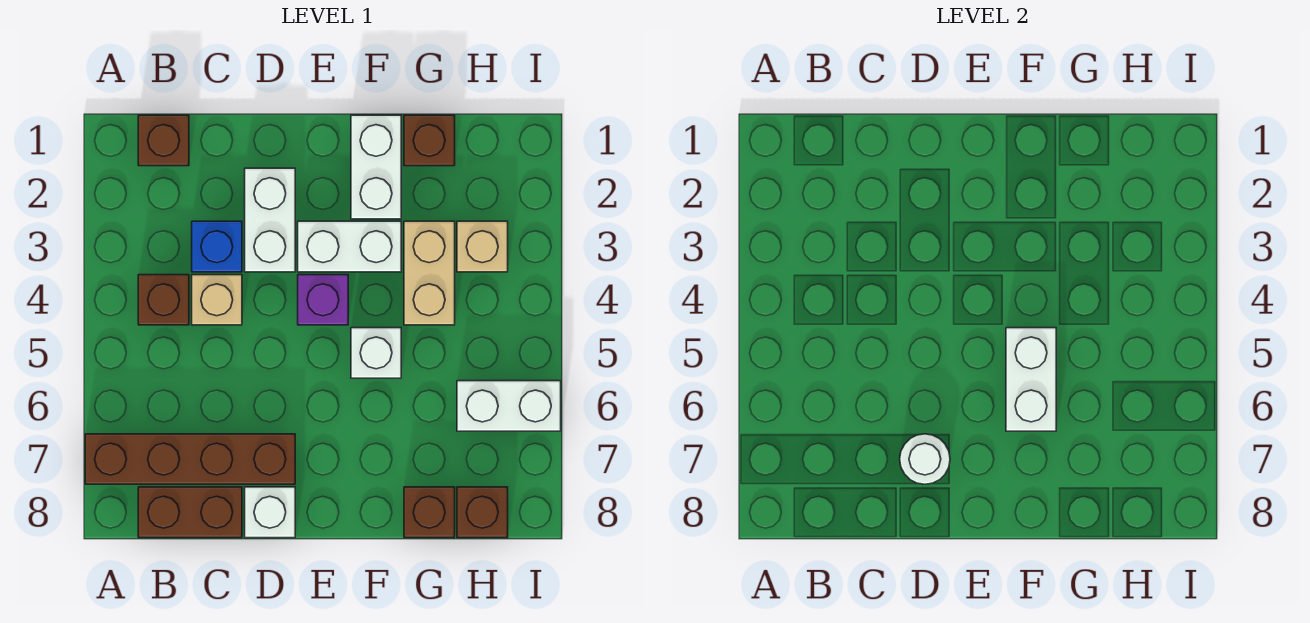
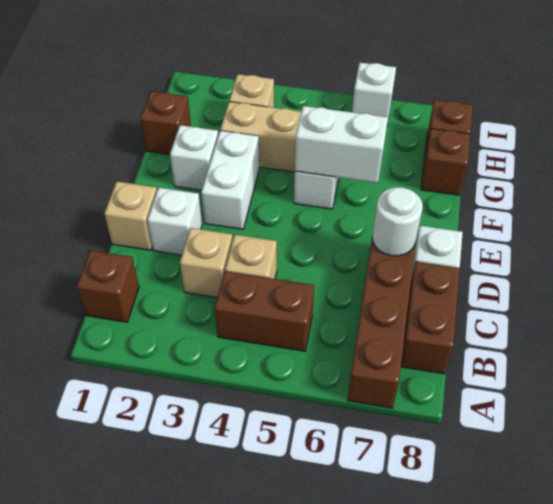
brown brick B4 level 1 -> brown brick B4:B5 level 1
blue brick C3 level 1 -> tan brick C3 level 1
none -> tan brick D1 level 1
white brick D2:D3 level 1 -> white brick D2 level 1
purple brick E4 level 1 -> none
white brick F1:F2 level 1 -> white brick F2 level 1
white brick H6:I6 level 1 -> white brick I6 level 1

